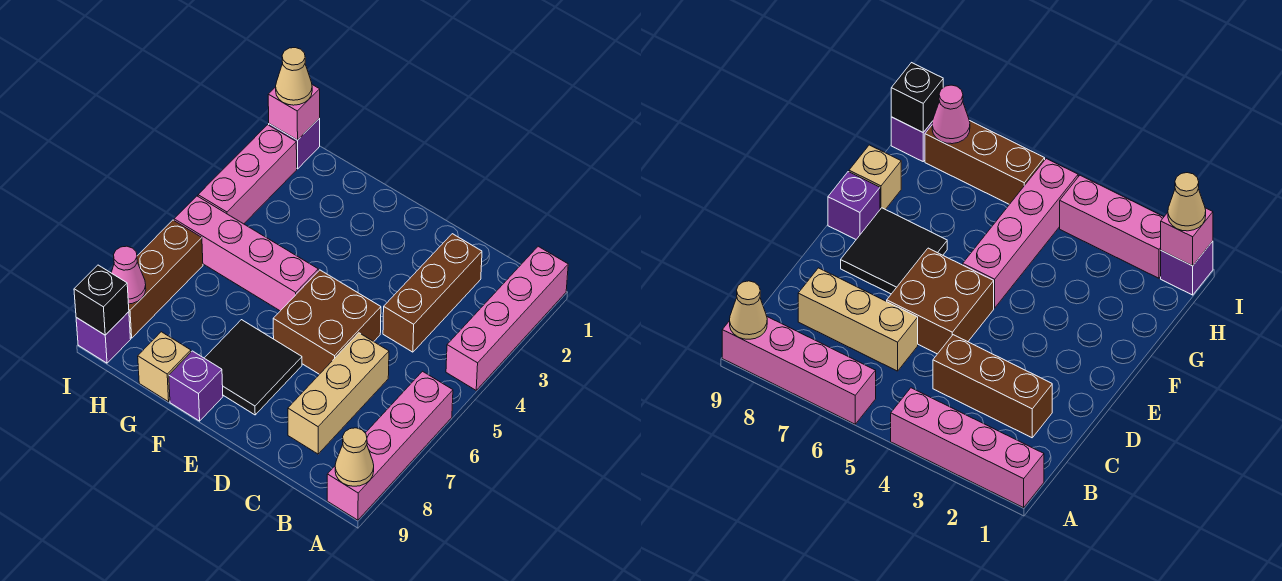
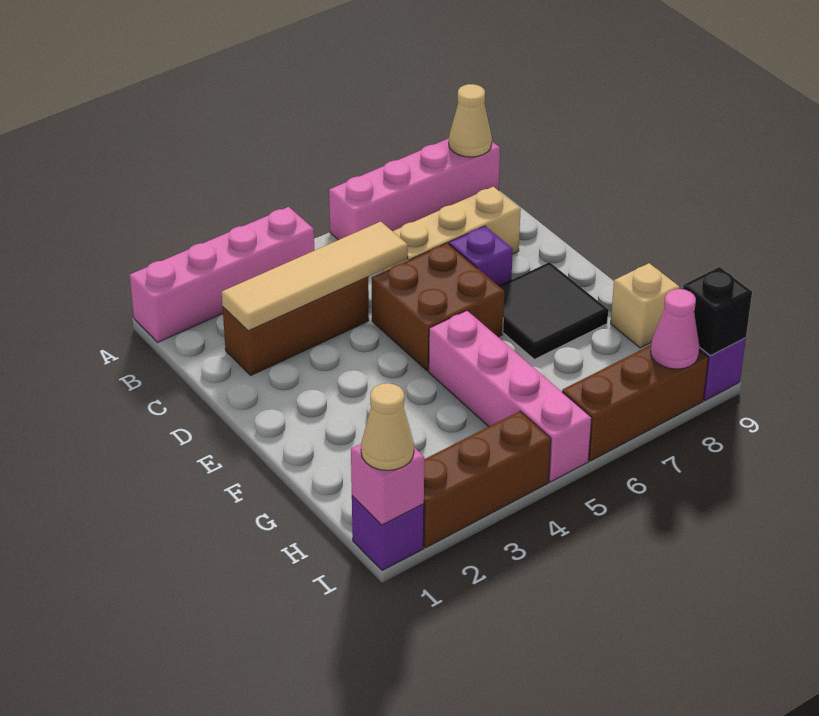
none -> tan tile C2:C5 level 2
purple brick F9 level 1 -> purple brick D7 level 1
pink brick I2:I4 level 1 -> brown brick I2:I4 level 1

